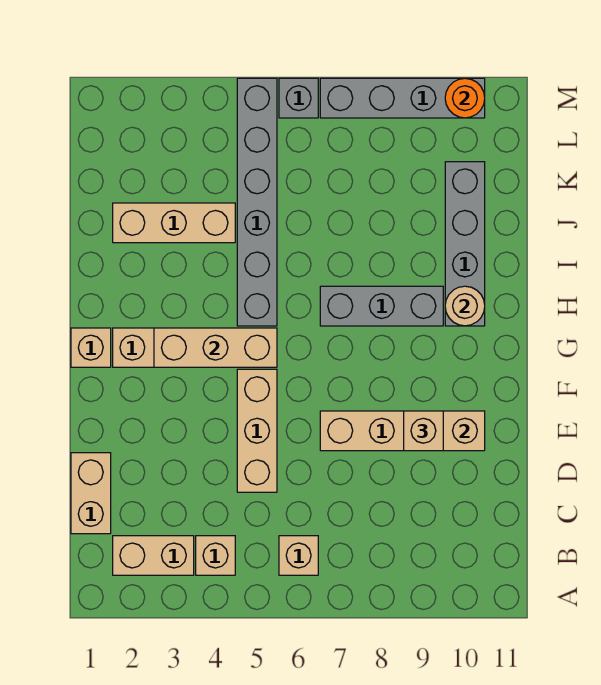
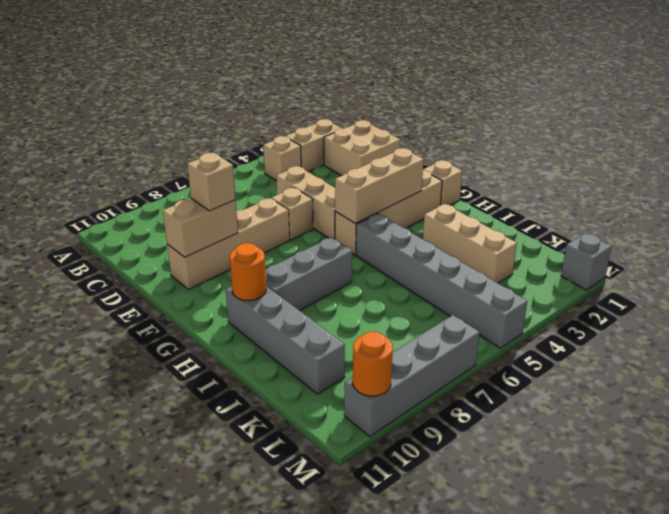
tan brick B6 level 1 -> tan brick E6 level 1
tan brick C1:D1 level 1 -> tan brick C1:D2 level 1
tan round brick H10 level 2 -> orange round brick H10 level 2
tan brick J2:J4 level 1 -> tan brick I3:K3 level 1
grey brick M6 level 1 -> grey brick M1 level 1

